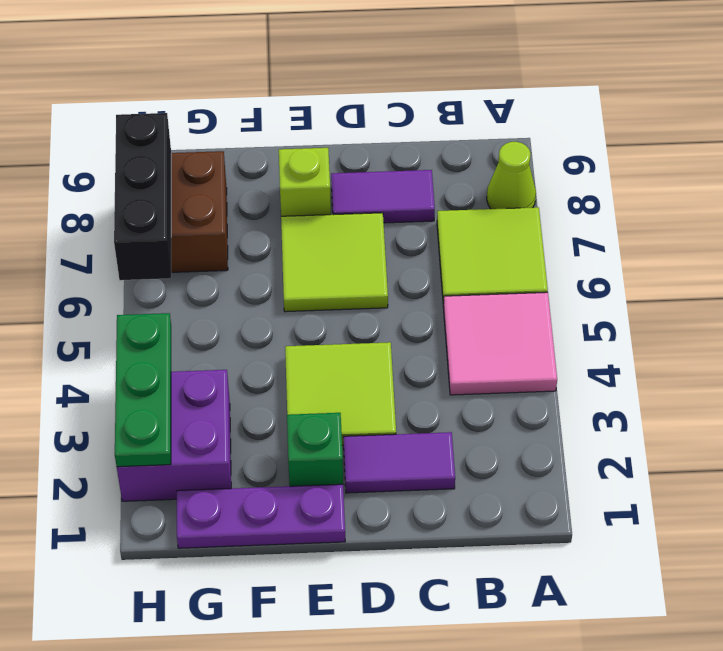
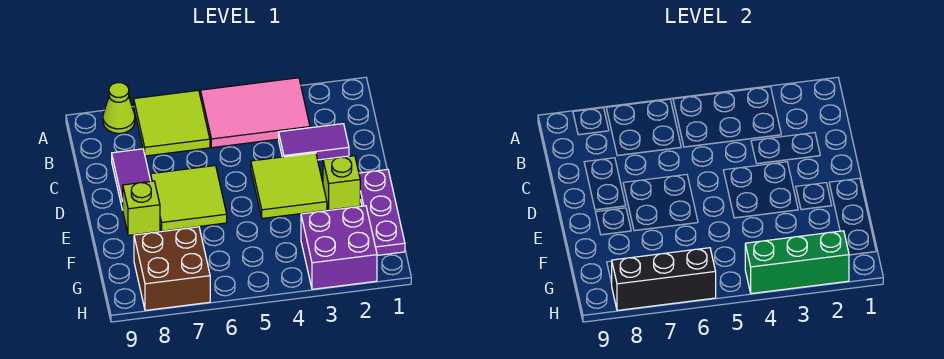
pink tile A4:B5 level 1 -> pink tile A3:B5 level 1
purple tile C2:D2 level 1 -> purple tile C2:C3 level 1
green brick E2 level 1 -> lime brick E2 level 1
green plate H2:H4 level 2 -> green brick H2:H4 level 2

